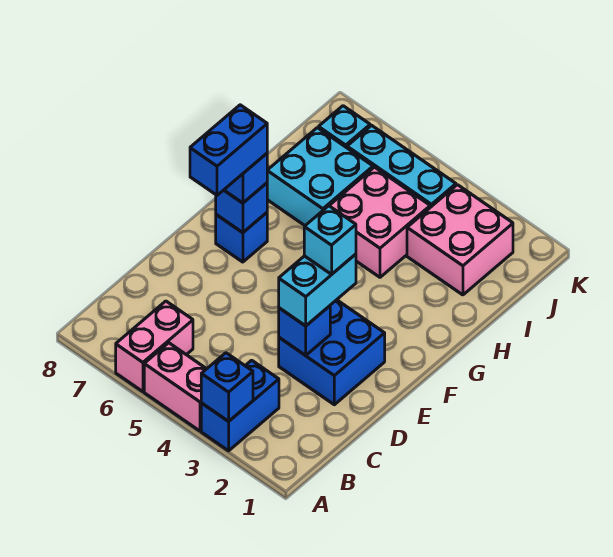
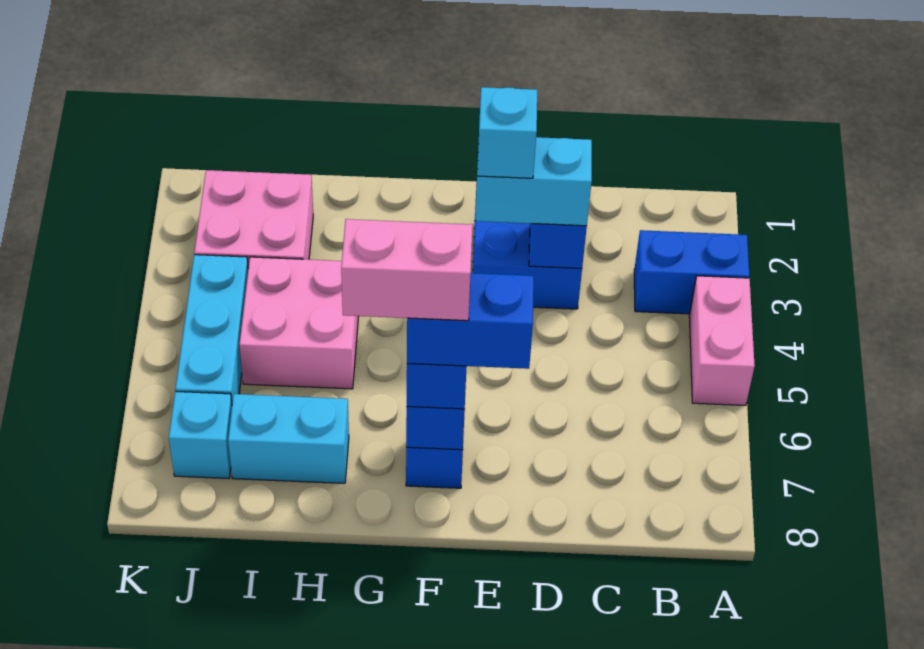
blue brick A3 level 2 -> none
pink brick A6:B6 level 1 -> pink brick F7:G7 level 5
cyan brick H6:I7 level 1 -> cyan brick H7:I7 level 1

